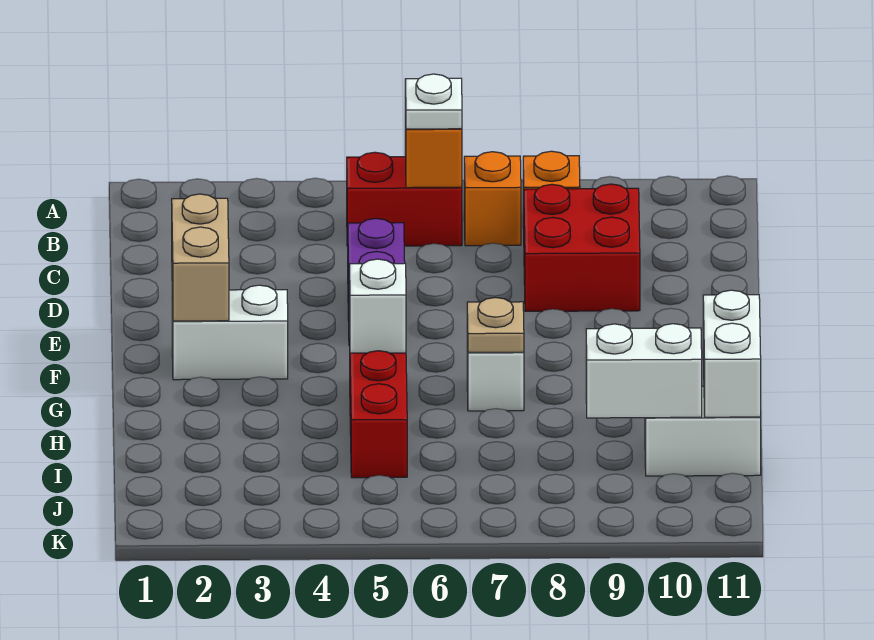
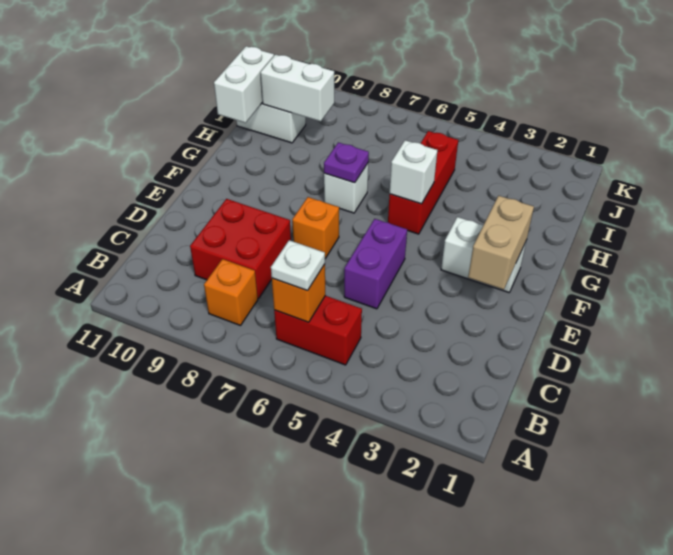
orange brick B7 level 1 -> orange brick E7 level 1
tan plate G7 level 2 -> purple plate G7 level 2

